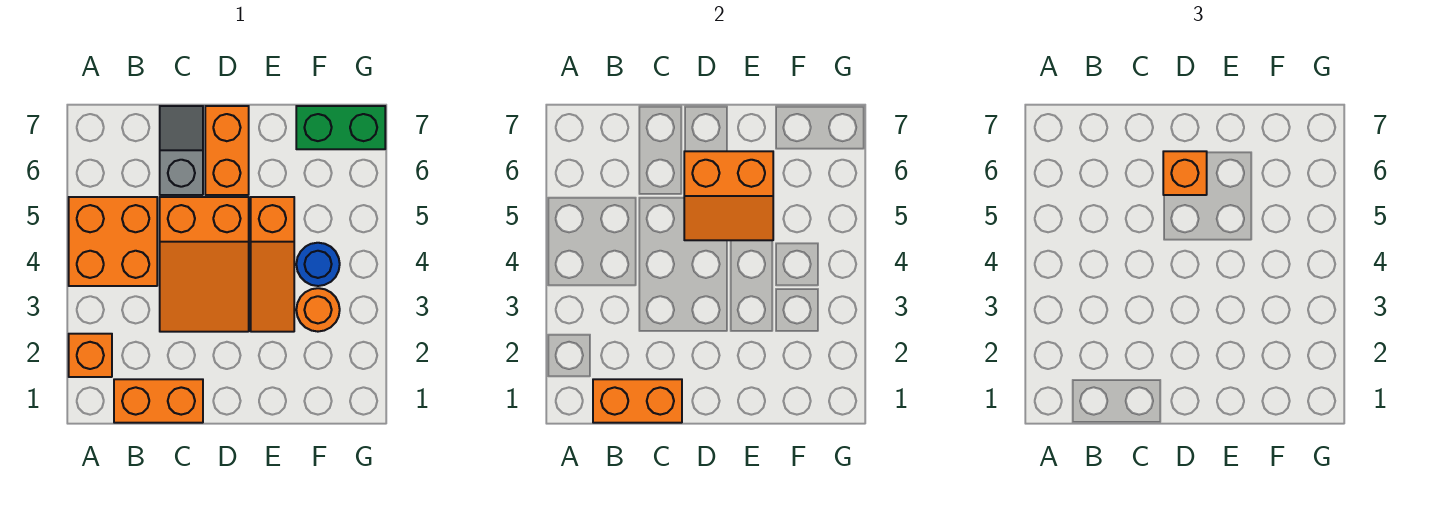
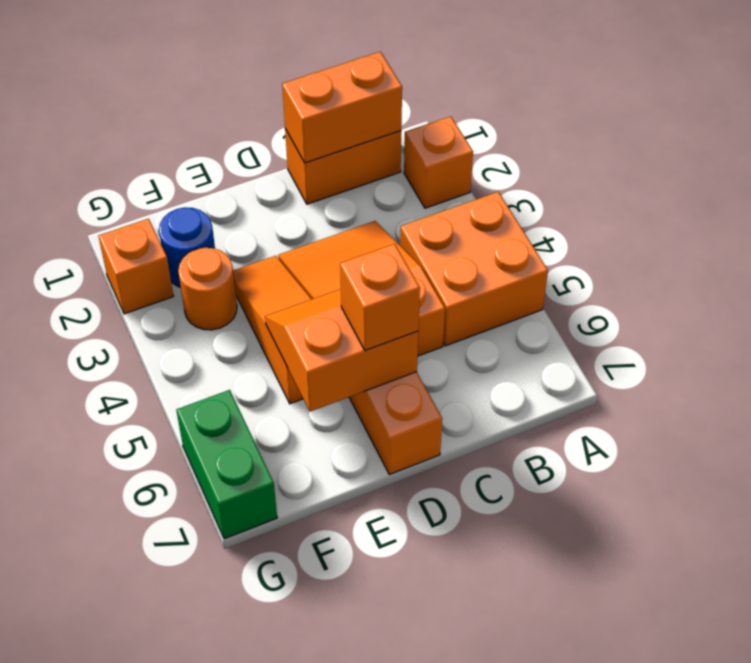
grey slope C6:C7 level 1 top 6 -> none
blue round brick F4 level 1 -> blue round brick F2 level 1
green brick F7:G7 level 1 -> green brick G6:G7 level 1
none -> orange brick G2 level 1

